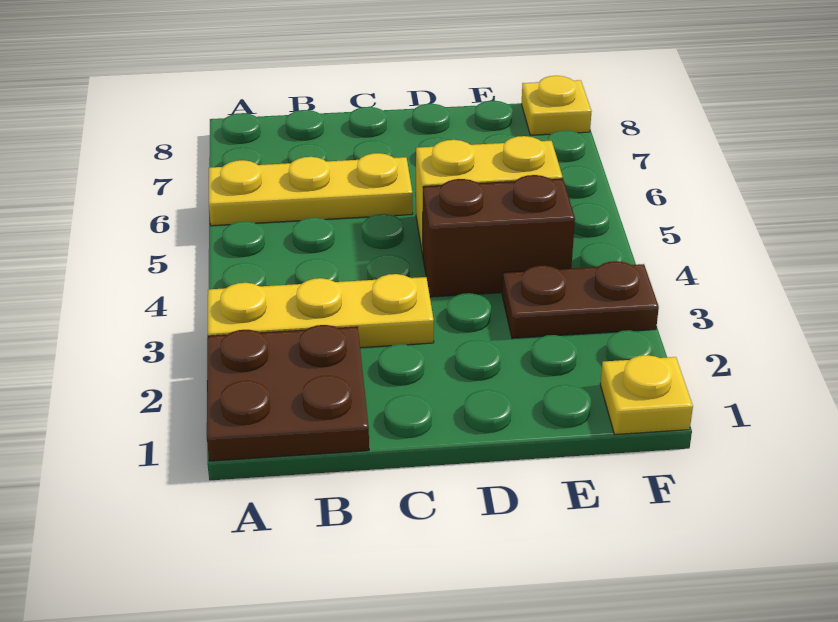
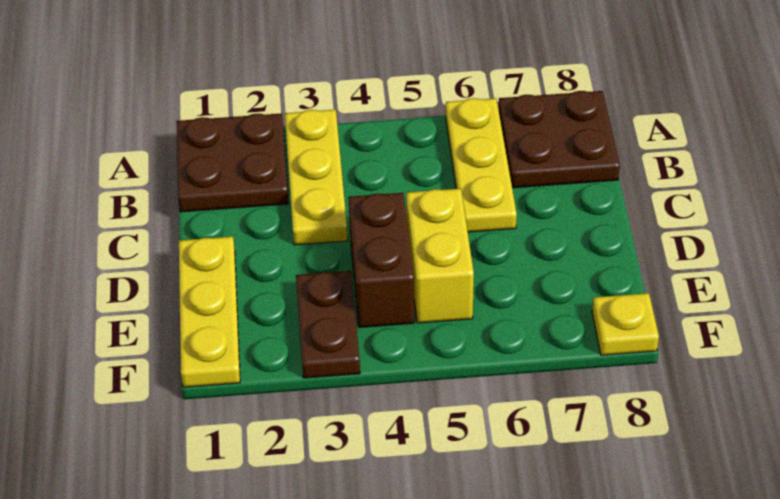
none -> brown plate A7:B8 level 1
yellow plate F1 level 1 -> yellow plate D1:F1 level 1

